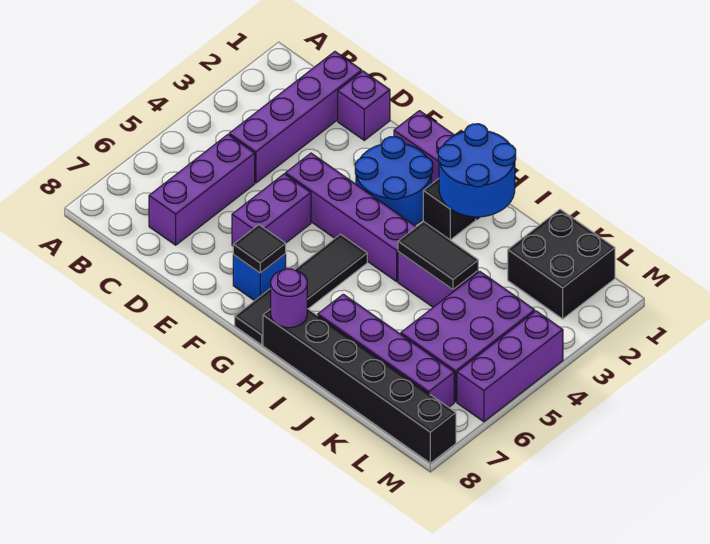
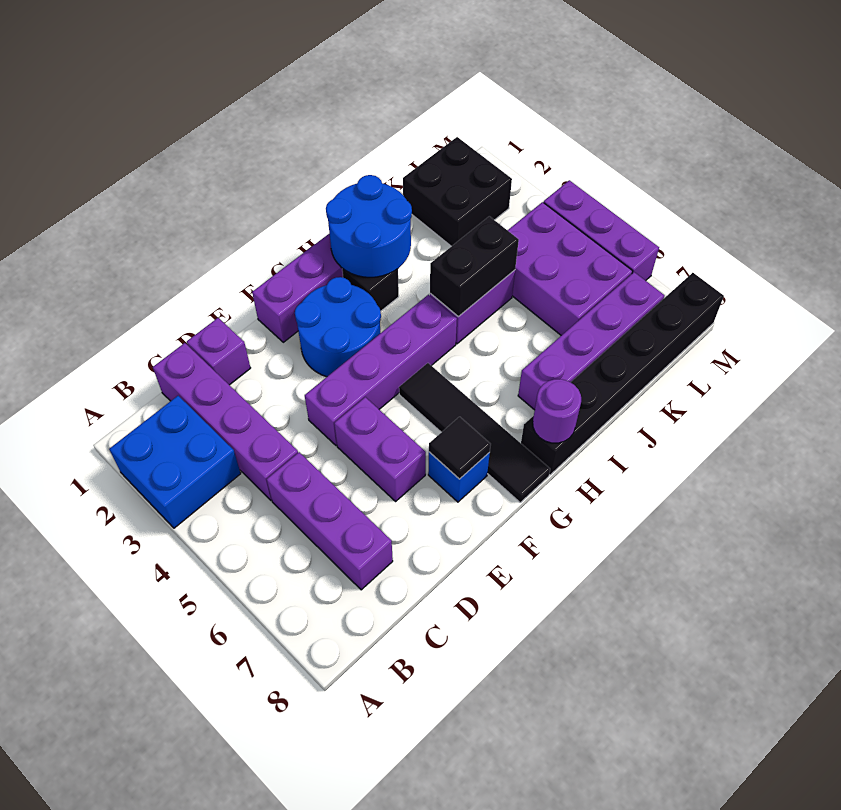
none -> blue brick A2:B3 level 1
black tile I4:J4 level 2 -> black brick I4:J4 level 2

